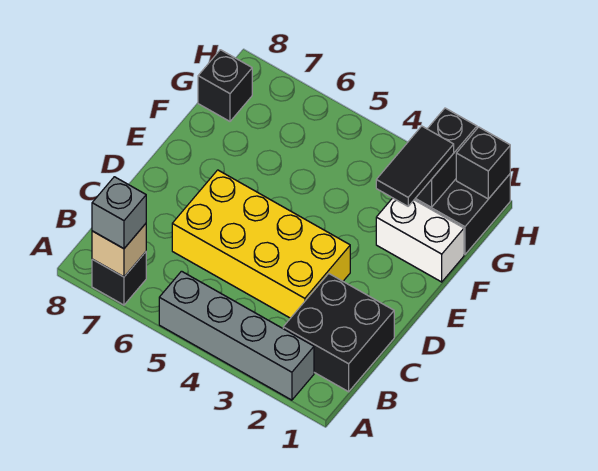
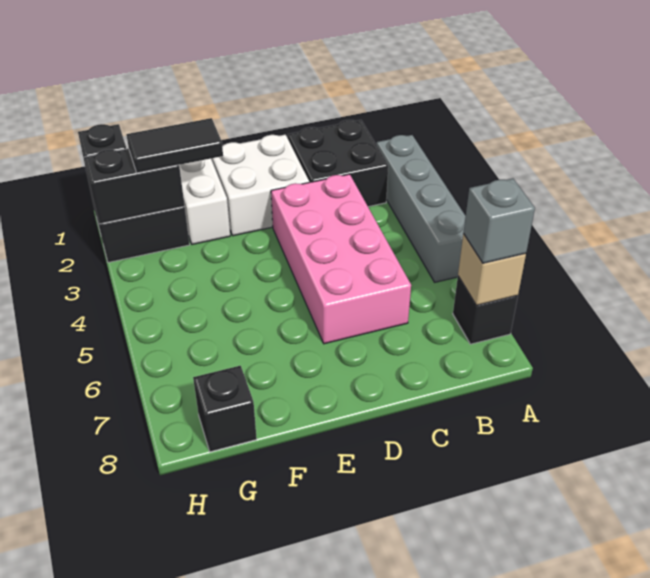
yellow brick C3:D6 level 1 -> pink brick C3:D6 level 1
none -> white brick D1:E2 level 1

